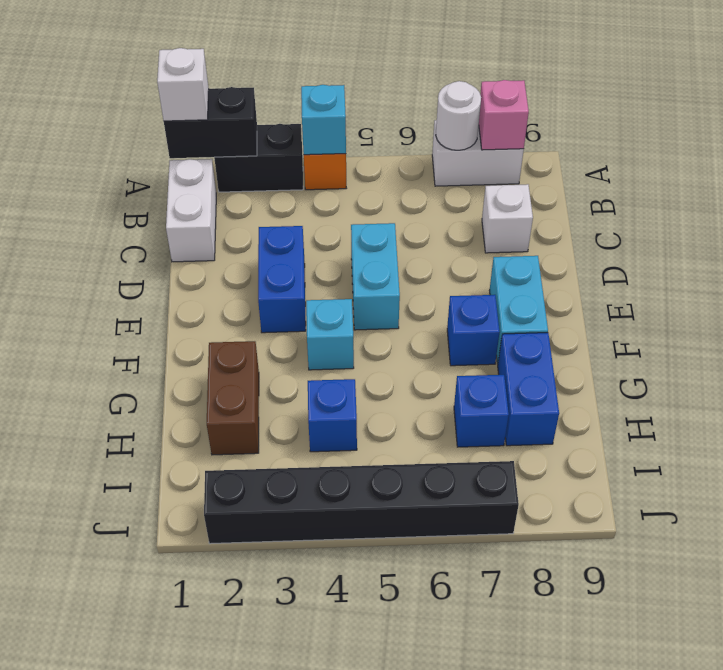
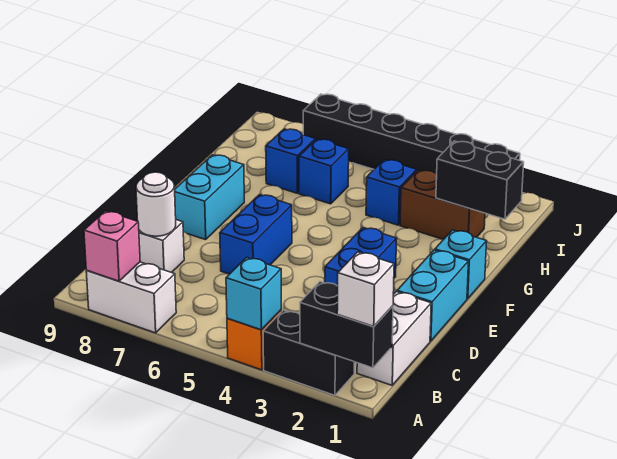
white round brick A7 level 2 -> white round brick C8 level 2
cyan brick D5:E5 level 1 -> cyan brick D1:E1 level 1
cyan brick F4 level 1 -> cyan brick F1 level 1
blue brick F7 level 1 -> blue brick H6 level 1
brown brick G2:H2 level 1 -> brown brick H2:H3 level 1
blue brick G8:H8 level 1 -> blue brick D6:E6 level 1
none -> black brick H1:H2 level 2

